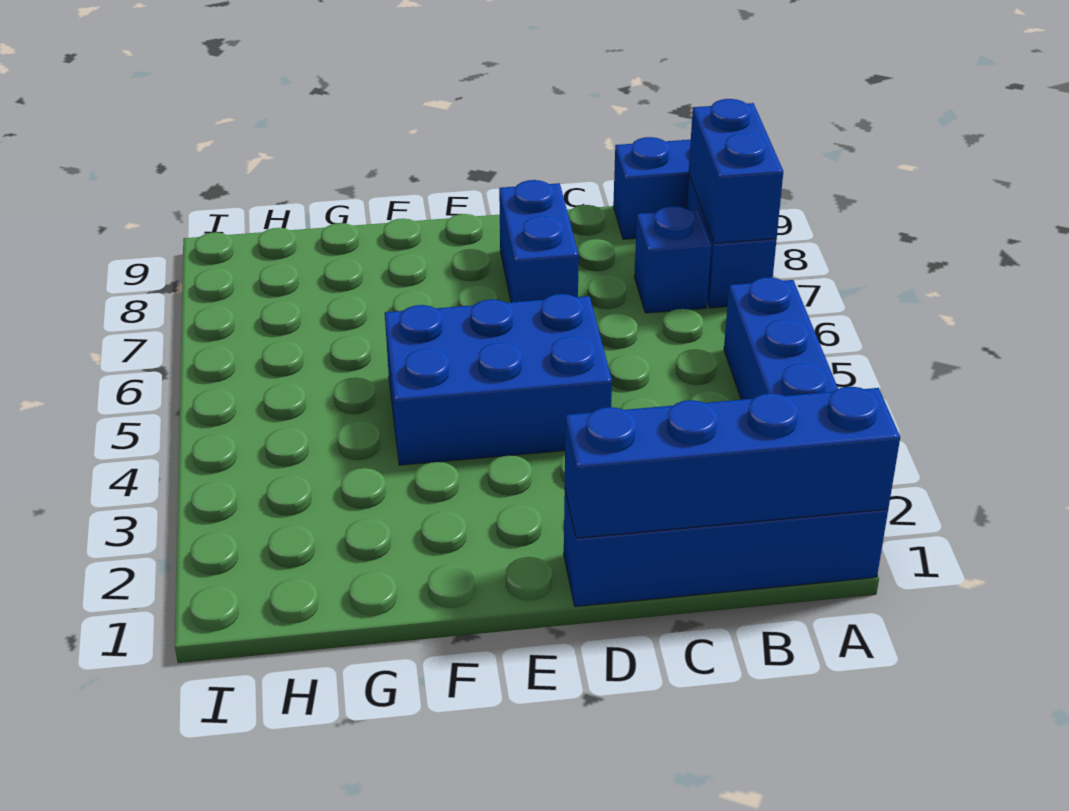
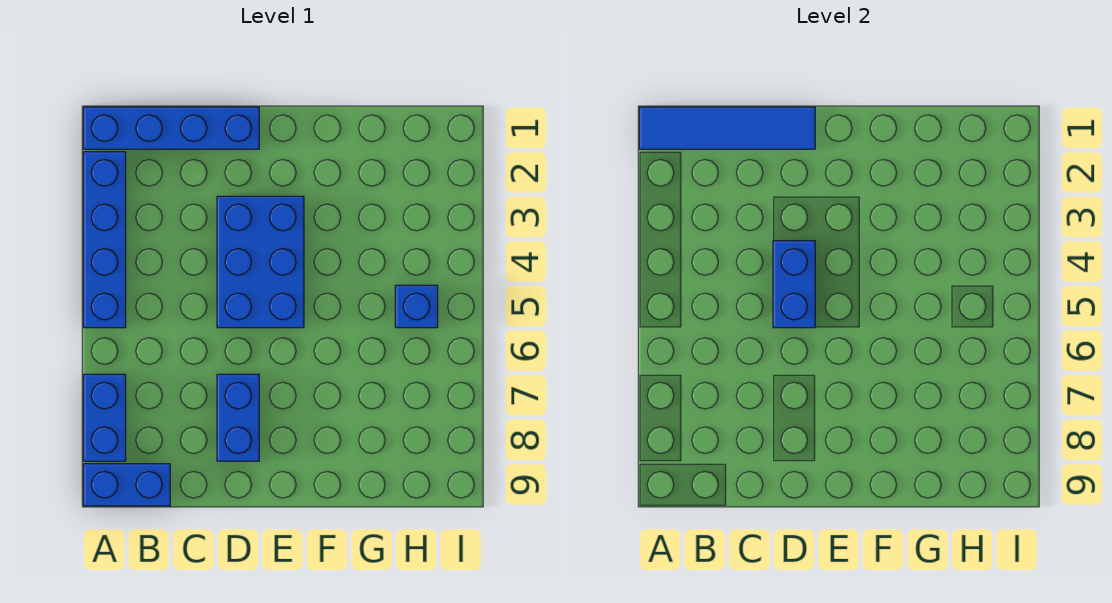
blue brick A1:D1 level 2 -> blue tile A1:D1 level 2
blue brick A7:A8 level 2 -> blue brick D4:D5 level 2
blue brick B7 level 1 -> blue brick H5 level 1
blue brick D4:F5 level 1 -> blue brick D3:E5 level 1

